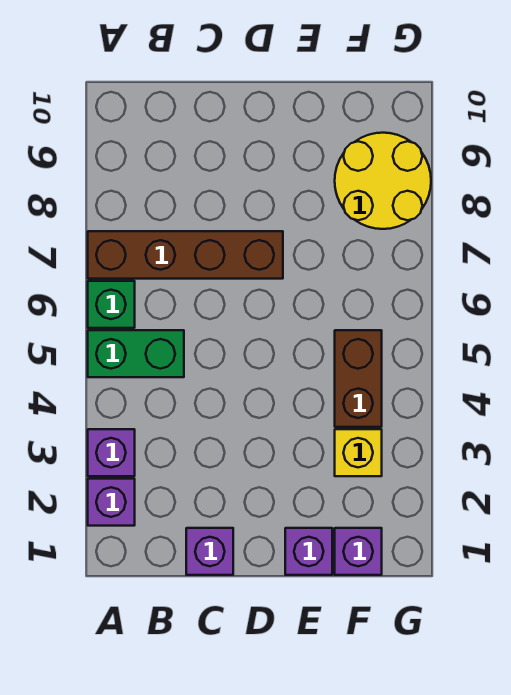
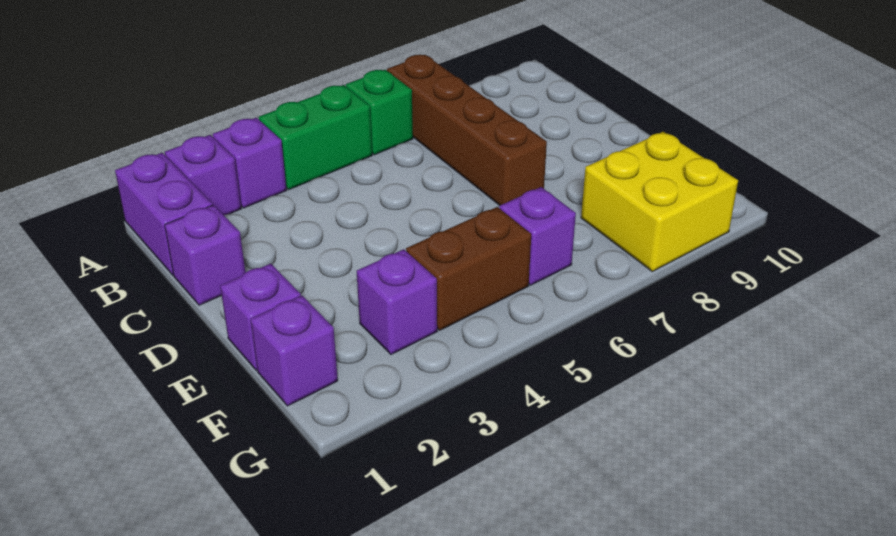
none -> purple brick A1:B1 level 1
green brick A5:B5 level 1 -> green brick A4:A5 level 1
yellow brick F3 level 1 -> purple brick F3 level 1
none -> purple brick F6 level 1
yellow round brick F8:G9 level 1 -> yellow brick F8:G9 level 1

